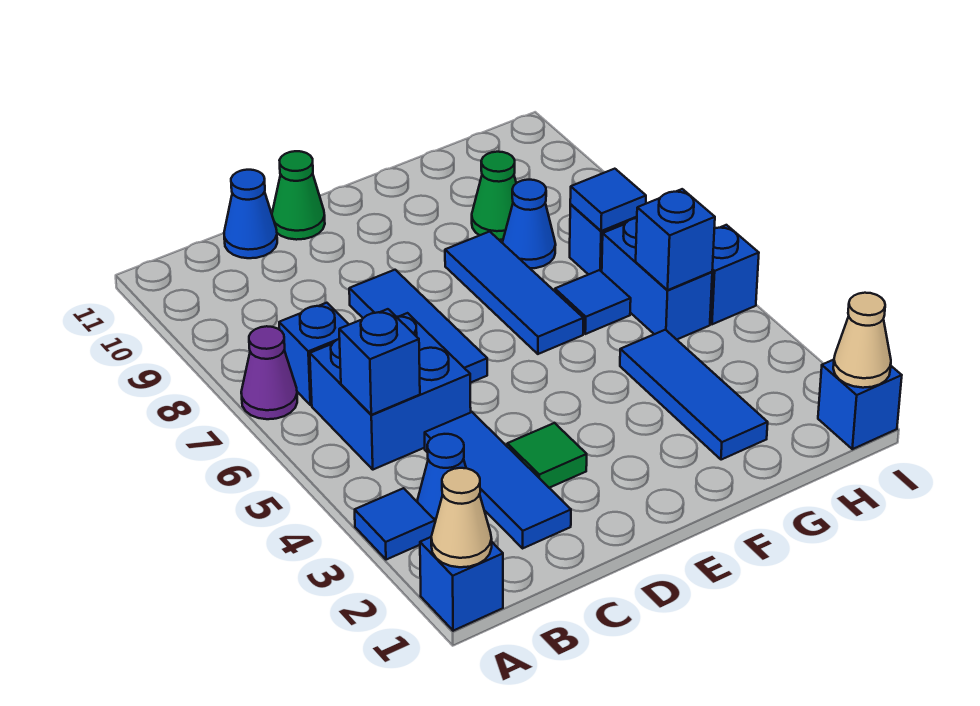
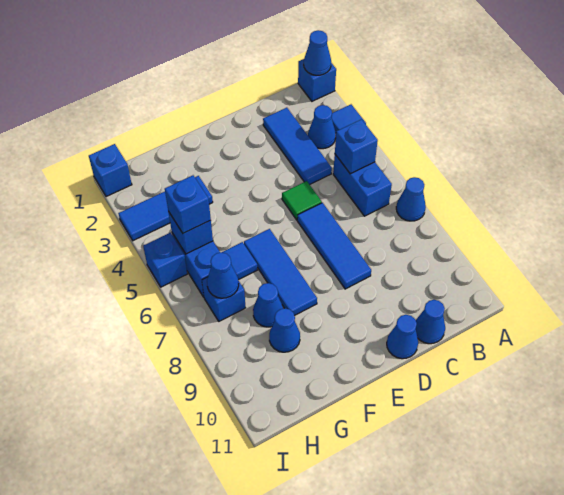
tan cone A1 level 2 -> blue cone A1 level 2
purple cone A7 level 1 -> blue cone A7 level 1
blue brick B5:C6 level 1 -> blue brick B5:B6 level 1
blue brick B7 level 1 -> blue brick H5 level 3
green tile D3 level 1 -> green tile D5 level 1
green cone D11 level 1 -> blue cone D11 level 1
blue tile G2:G4 level 1 -> blue tile G3:I3 level 1
green cone G9 level 1 -> blue cone G9 level 1
blue tile H7 level 2 -> blue cone H7 level 2
tan cone I1 level 2 -> none

